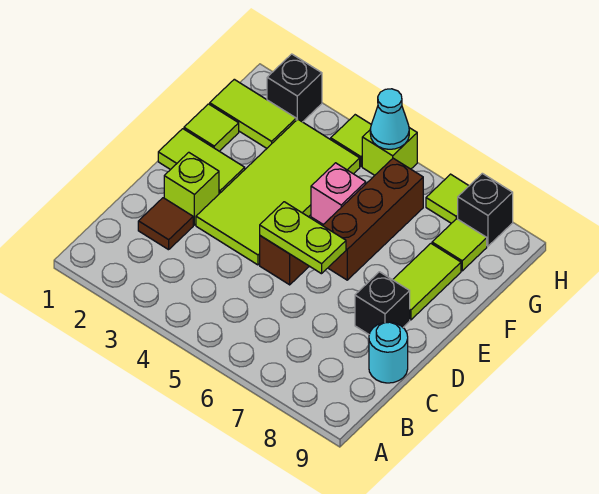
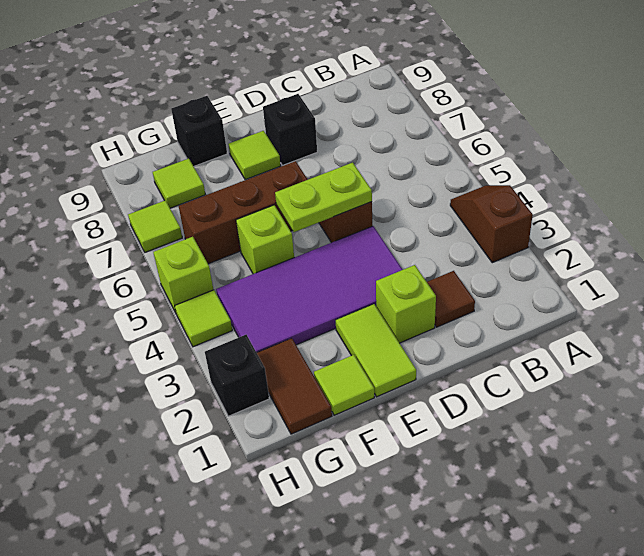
none -> brown slope A3:A4 level 1 top 3
cyan round brick C9 level 1 -> none
lime tile D3:G4 level 1 -> purple tile D3:G4 level 1
lime plate D5:D6 level 2 -> lime plate D5:E5 level 2
lime tile E8:F8 level 1 -> lime tile E8 level 1
pink brick F5 level 1 -> lime brick F5 level 1
lime tile G1:G2 level 1 -> brown tile G1:G2 level 1
cyan cone H5 level 2 -> none
black brick H8 level 1 -> black brick F9 level 1

